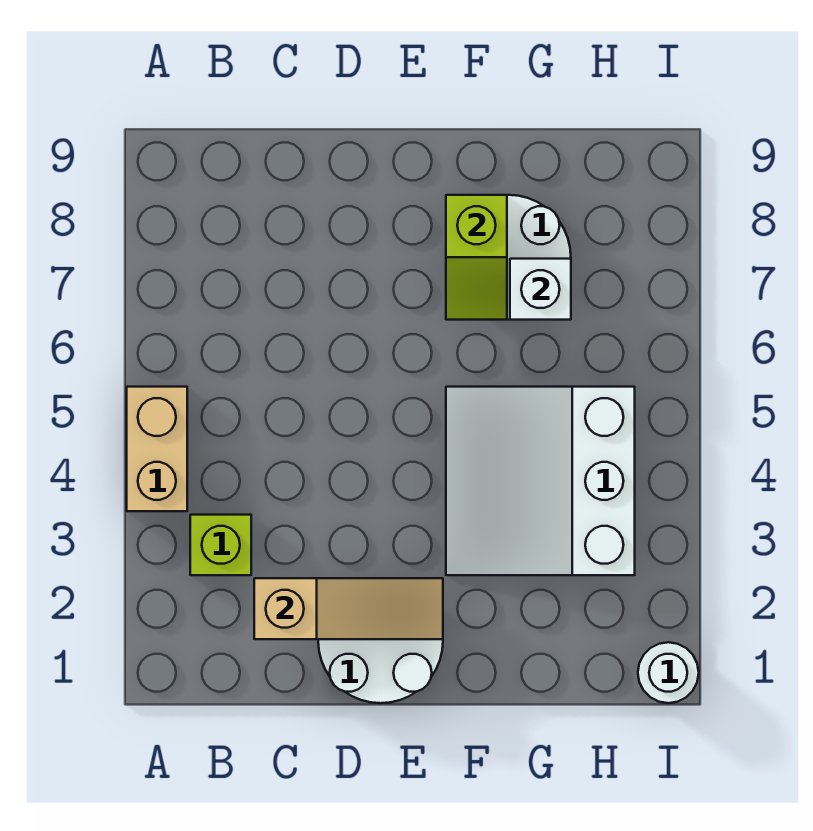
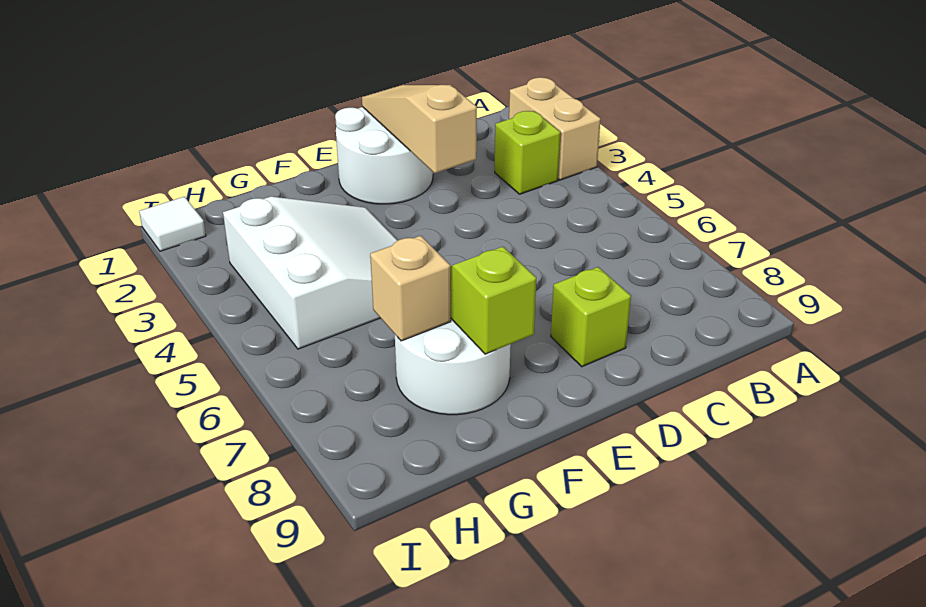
tan brick A4:A5 level 1 -> tan brick A2:A3 level 1
tan slope C2:E2 level 2 top C -> tan slope D1:D3 level 2 top 3
none -> lime brick D8 level 1
white brick G7 level 2 -> tan brick G7 level 2
white round brick I1 level 1 -> white tile I1 level 1

